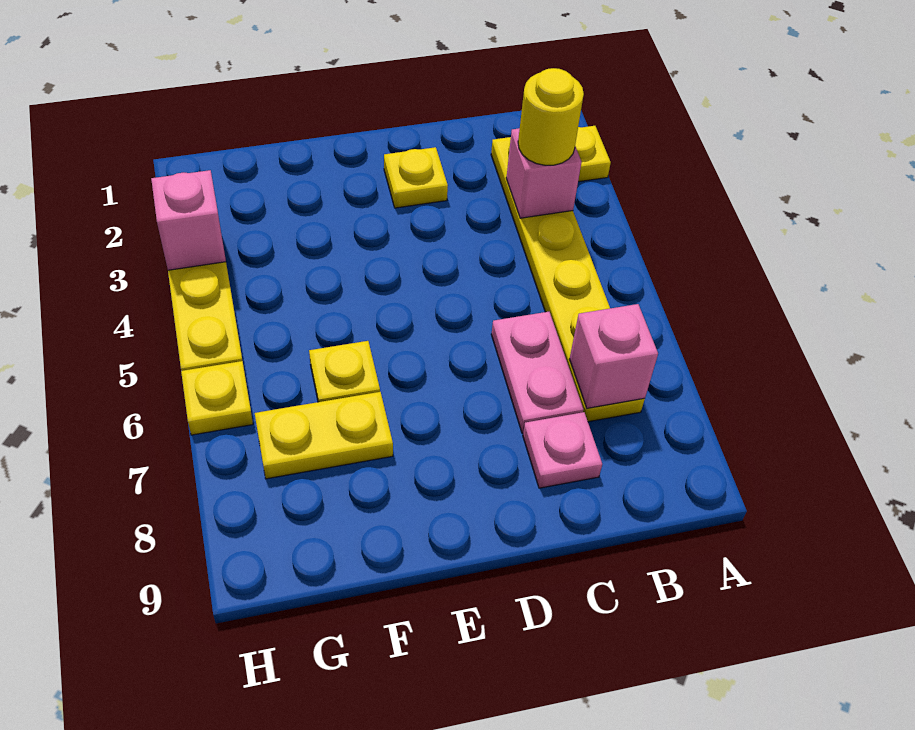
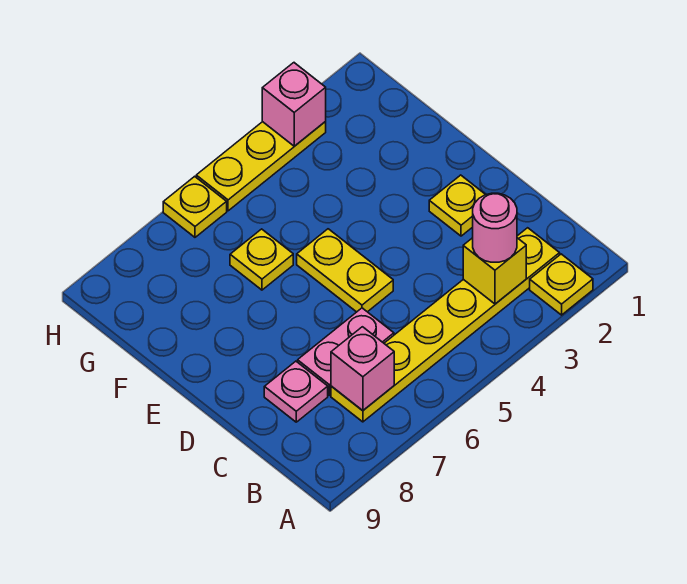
pink brick B3 level 2 -> yellow brick B3 level 2
yellow round brick B3 level 3 -> pink round brick B3 level 3
yellow plate F7:G7 level 1 -> yellow plate D5:E5 level 1

